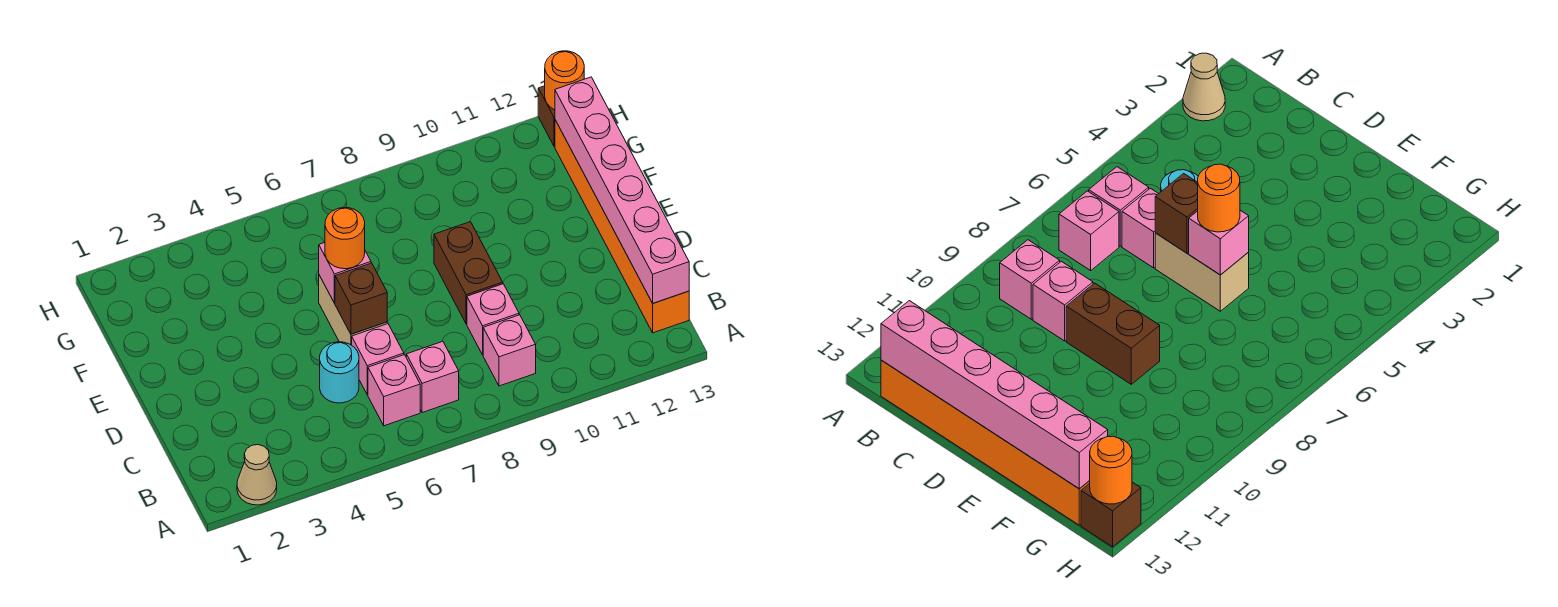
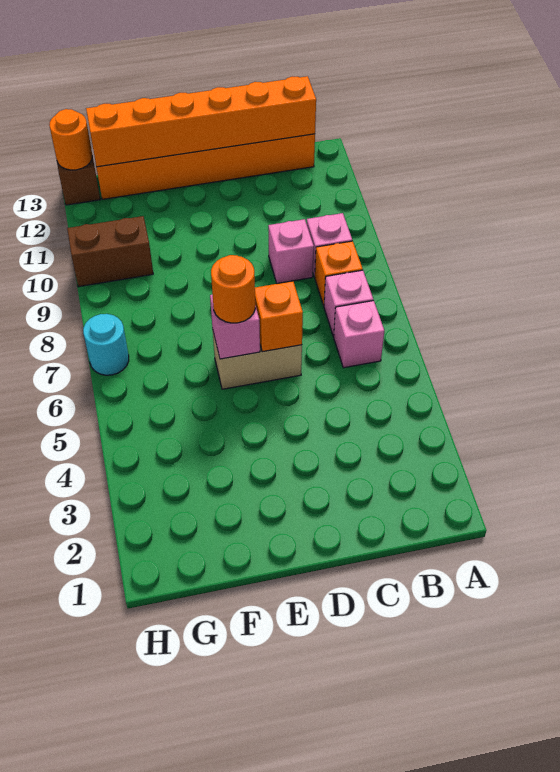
tan cone A2 level 1 -> none
none -> orange brick B8 level 1
pink brick B13:G13 level 2 -> orange brick B13:G13 level 2
cyan round brick C5 level 1 -> cyan round brick H7 level 1
pink brick C6 level 1 -> none
brown brick D6 level 2 -> orange brick D6 level 2
brown brick D9:E9 level 1 -> brown brick G10:H10 level 1

